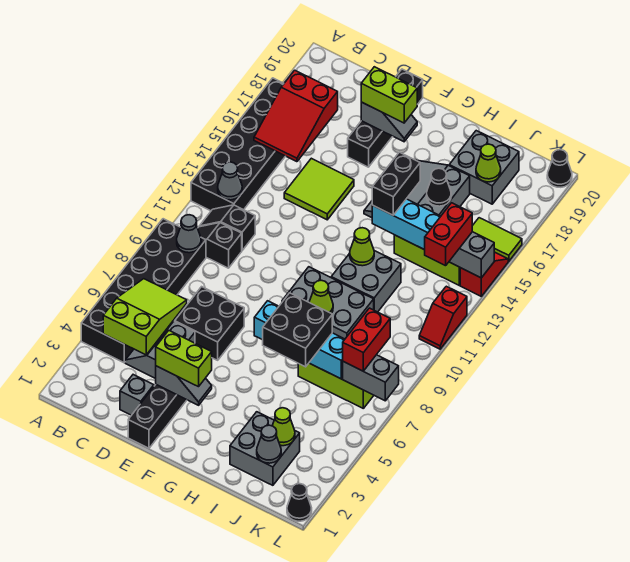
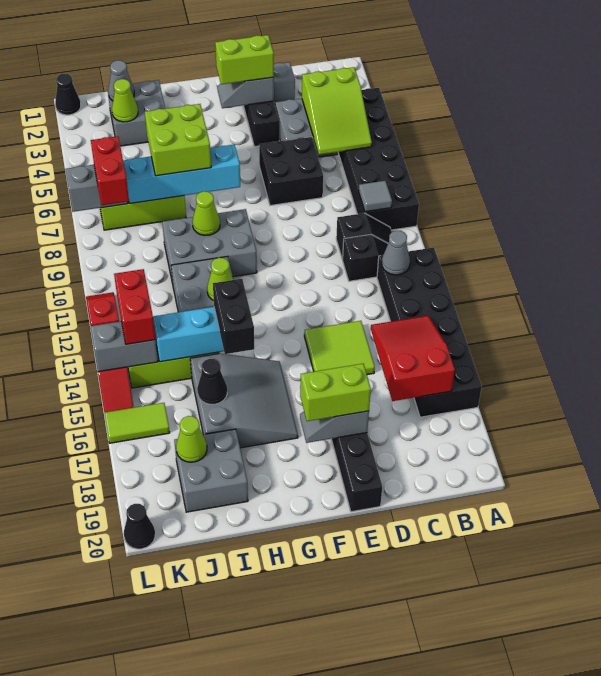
grey cone B9 level 2 -> grey tile B9 level 2
black brick H6:I7 level 3 -> lime brick H6:I7 level 3

